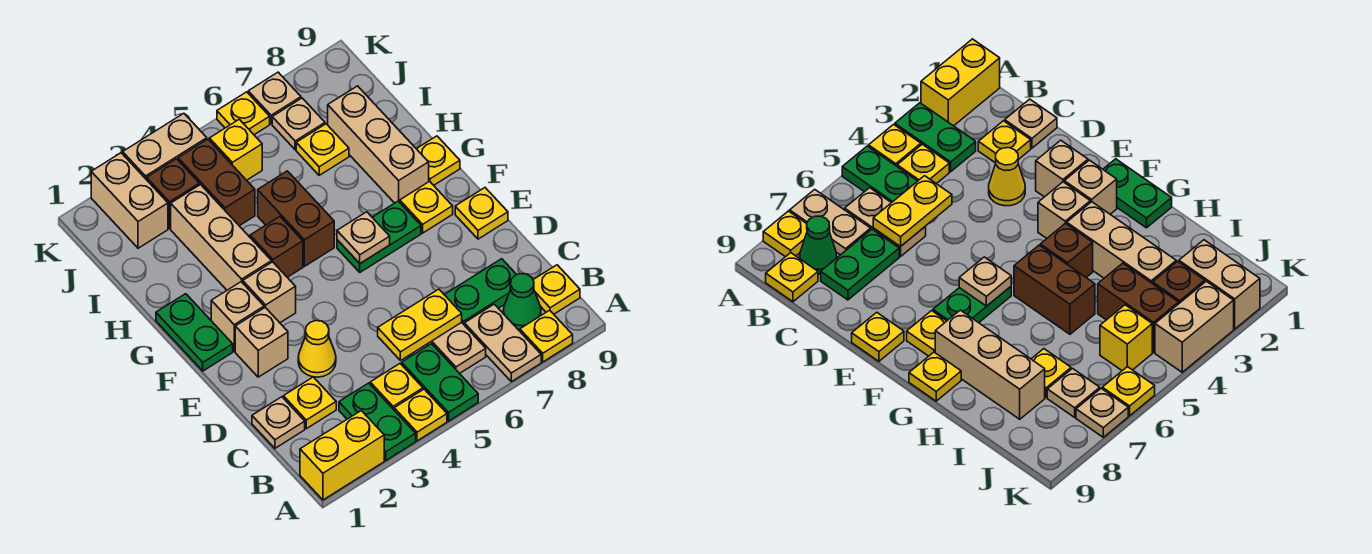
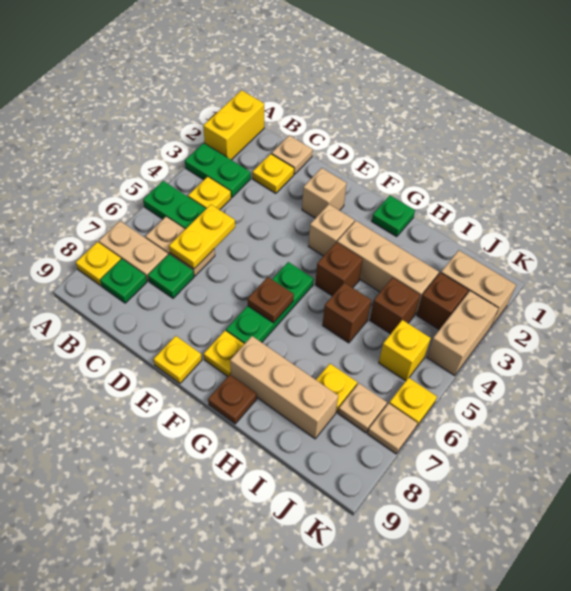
yellow plate A4 level 1 -> none
green cone B8 level 1 -> green plate B8 level 1
yellow plate B9 level 1 -> none
green plate C7:C8 level 1 -> green plate C7 level 1
yellow cone D3 level 1 -> none
green plate F1:G1 level 1 -> green plate G1 level 1
tan brick F2 level 1 -> none
green plate F6:F7 level 1 -> green plate F5:F7 level 1
tan plate F6 level 2 -> brown plate F6 level 2
brown brick G5:H5 level 1 -> brown brick H5 level 1
yellow plate G9 level 1 -> brown plate G9 level 1
brown brick I4:J4 level 1 -> brown brick I4 level 1

